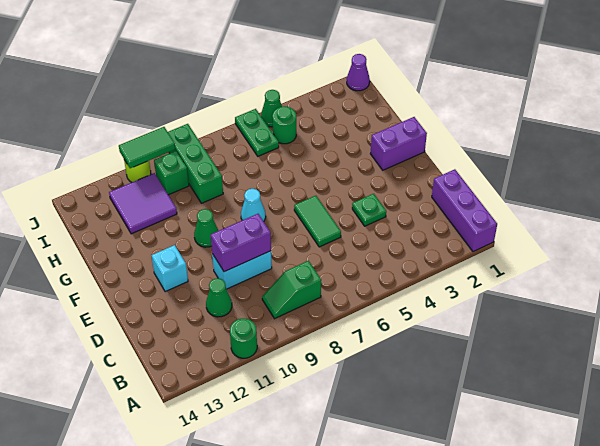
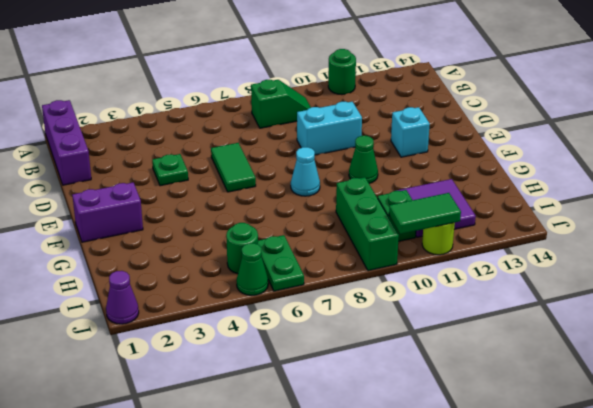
green cone C11 level 1 -> none
purple brick D9:D10 level 2 -> none

